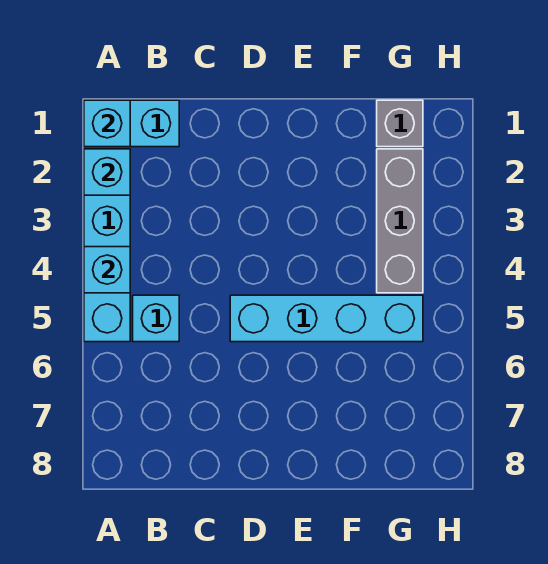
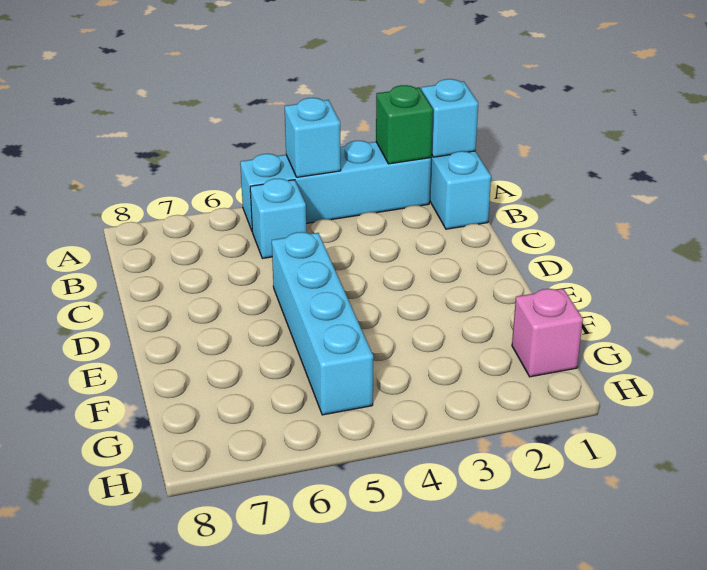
cyan brick A2 level 2 -> green brick A2 level 2
grey brick G1 level 1 -> pink brick G1 level 1
grey brick G2:G4 level 1 -> none

